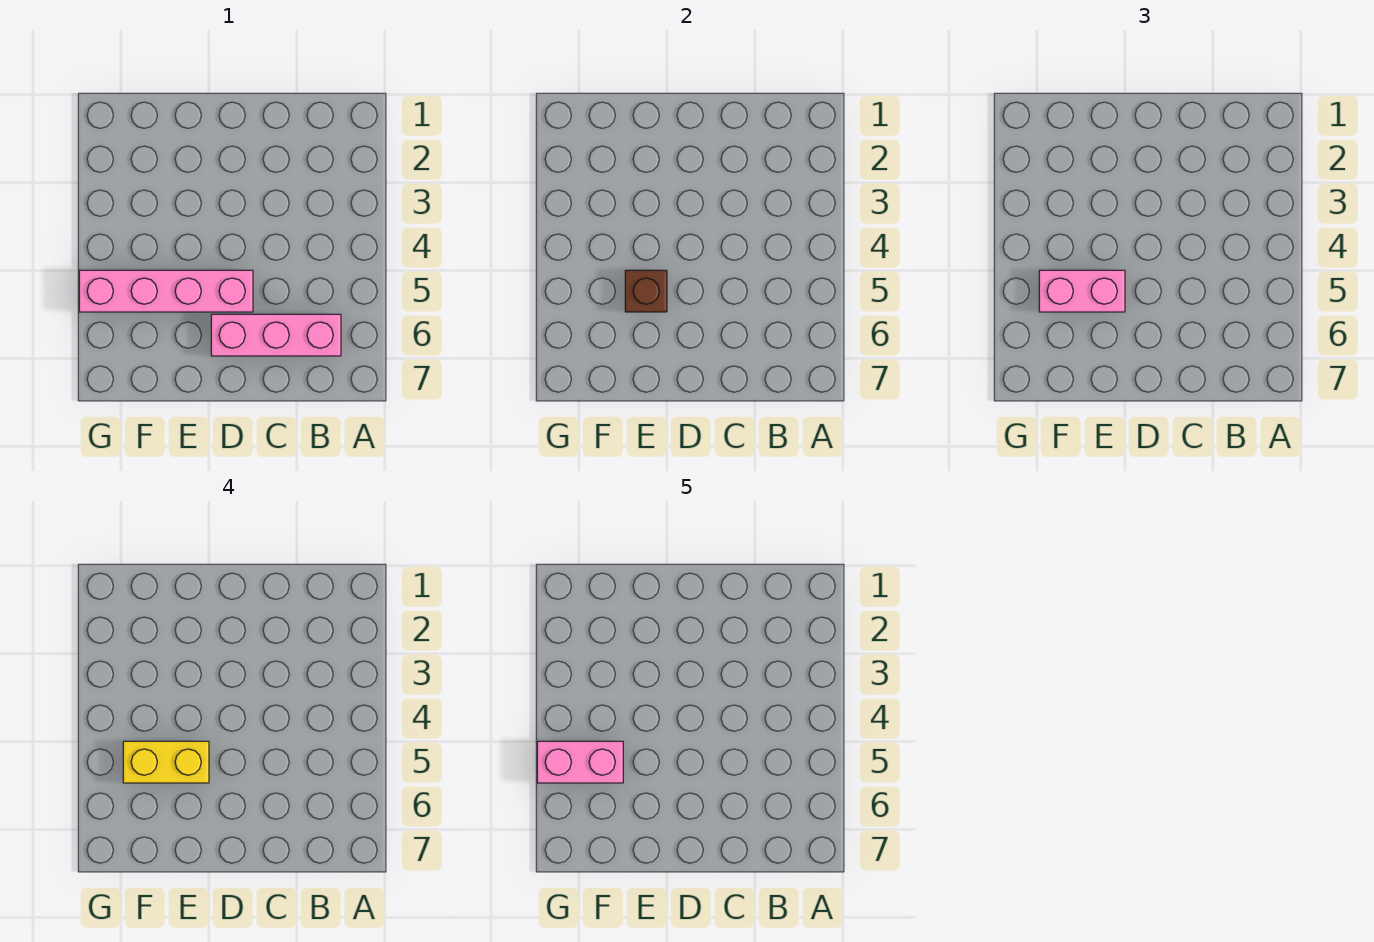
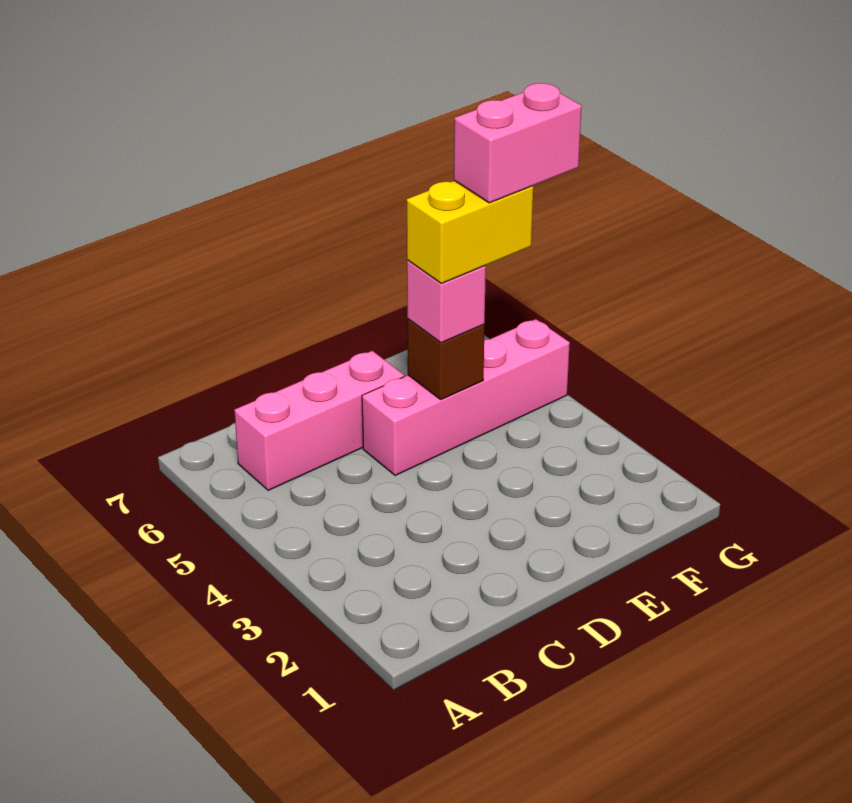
pink brick E5:F5 level 3 -> pink brick E5 level 3

